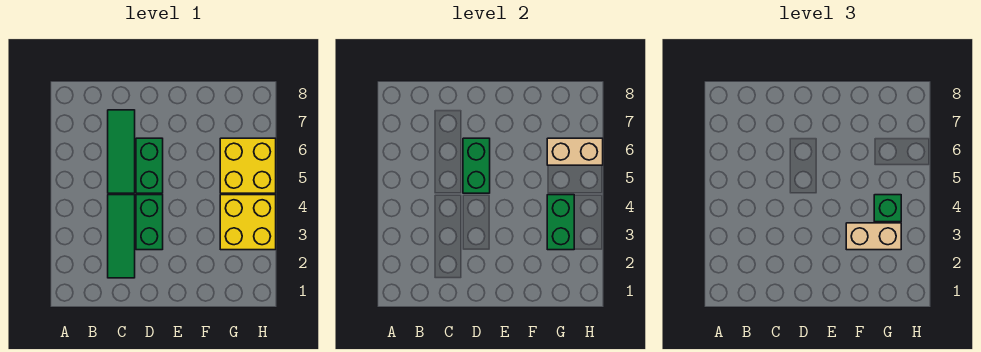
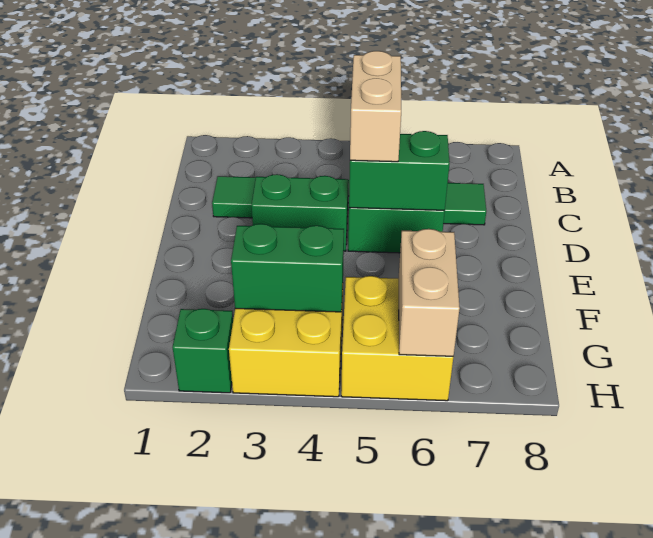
tan brick F3:G3 level 3 -> tan brick C5:D5 level 3
green brick G4 level 3 -> green brick H2 level 1

